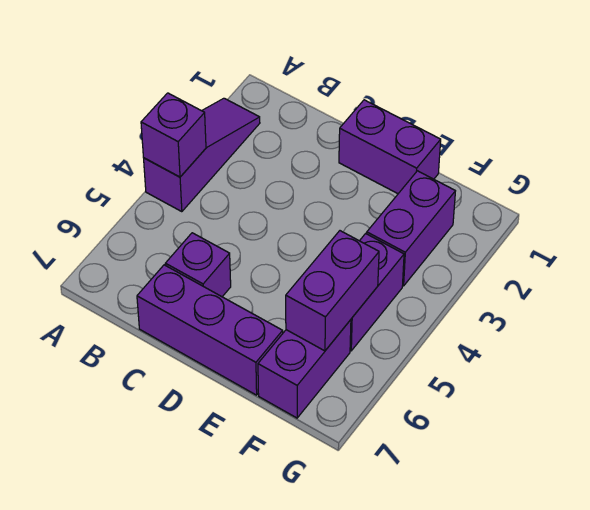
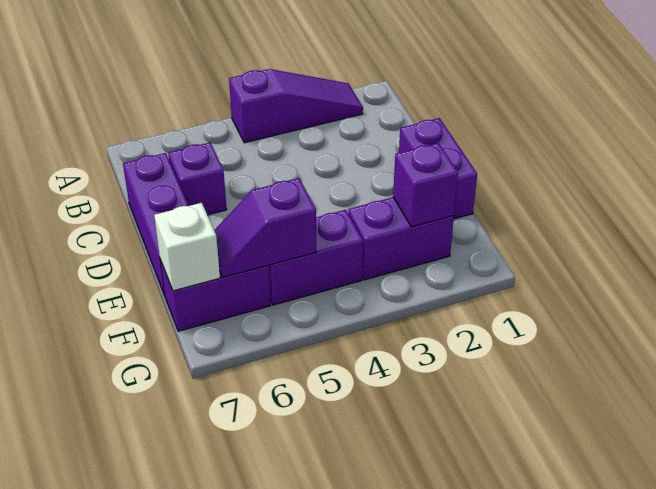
purple brick A4 level 2 -> purple brick F2 level 2
purple brick F5:F6 level 2 -> purple slope F5:F6 level 2 top 5
none -> white brick F7 level 2

